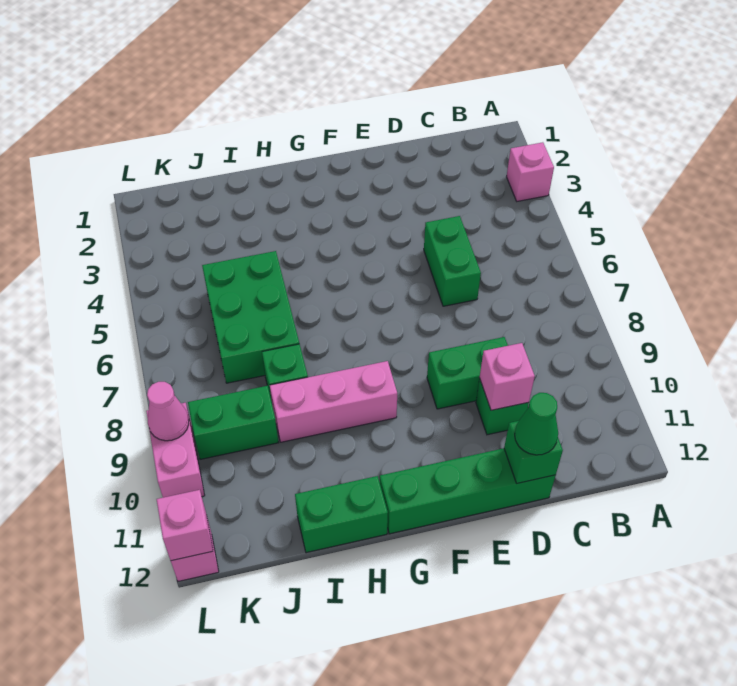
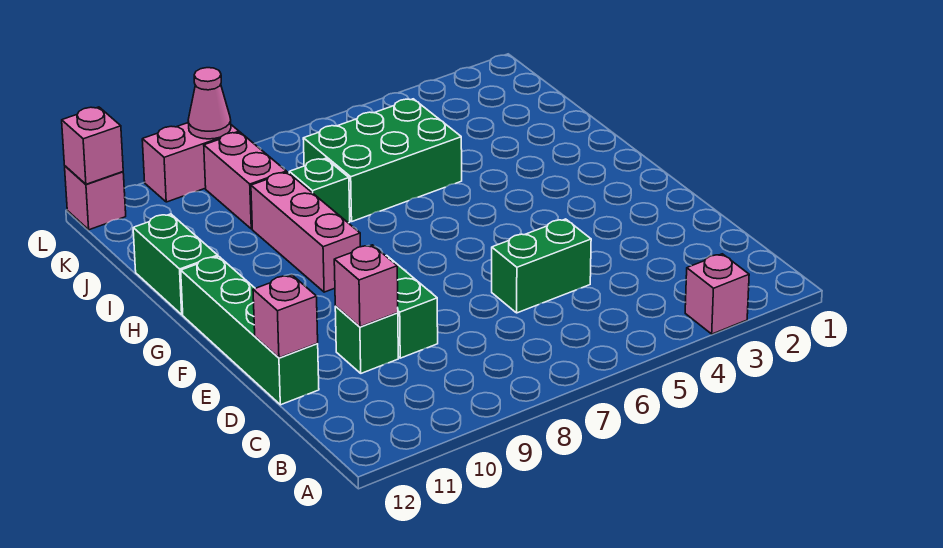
green brick D12 level 2 -> pink brick D12 level 2
green cone D12 level 3 -> none
green brick J9:K9 level 1 -> pink brick J9:K9 level 1

